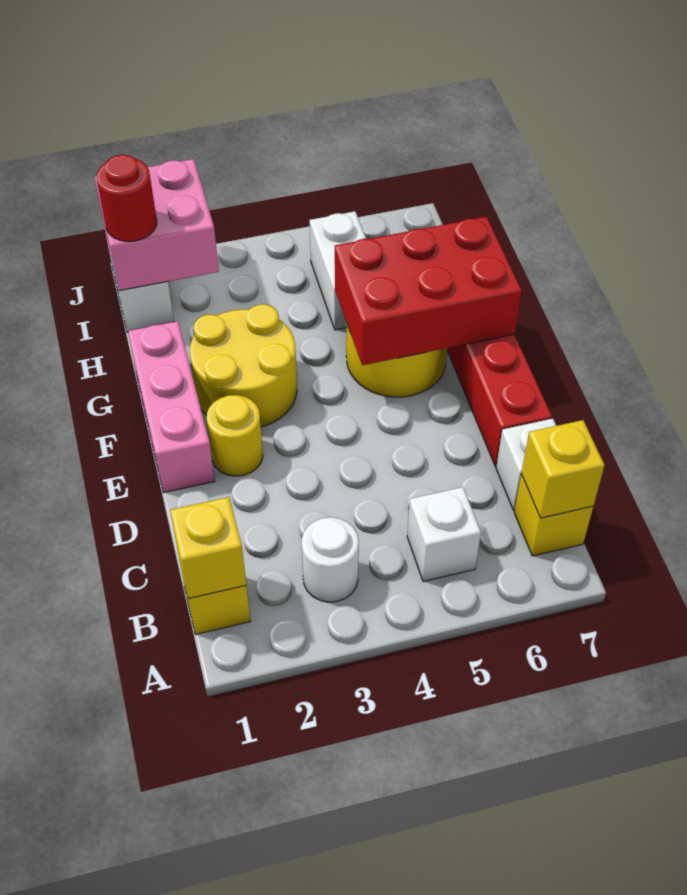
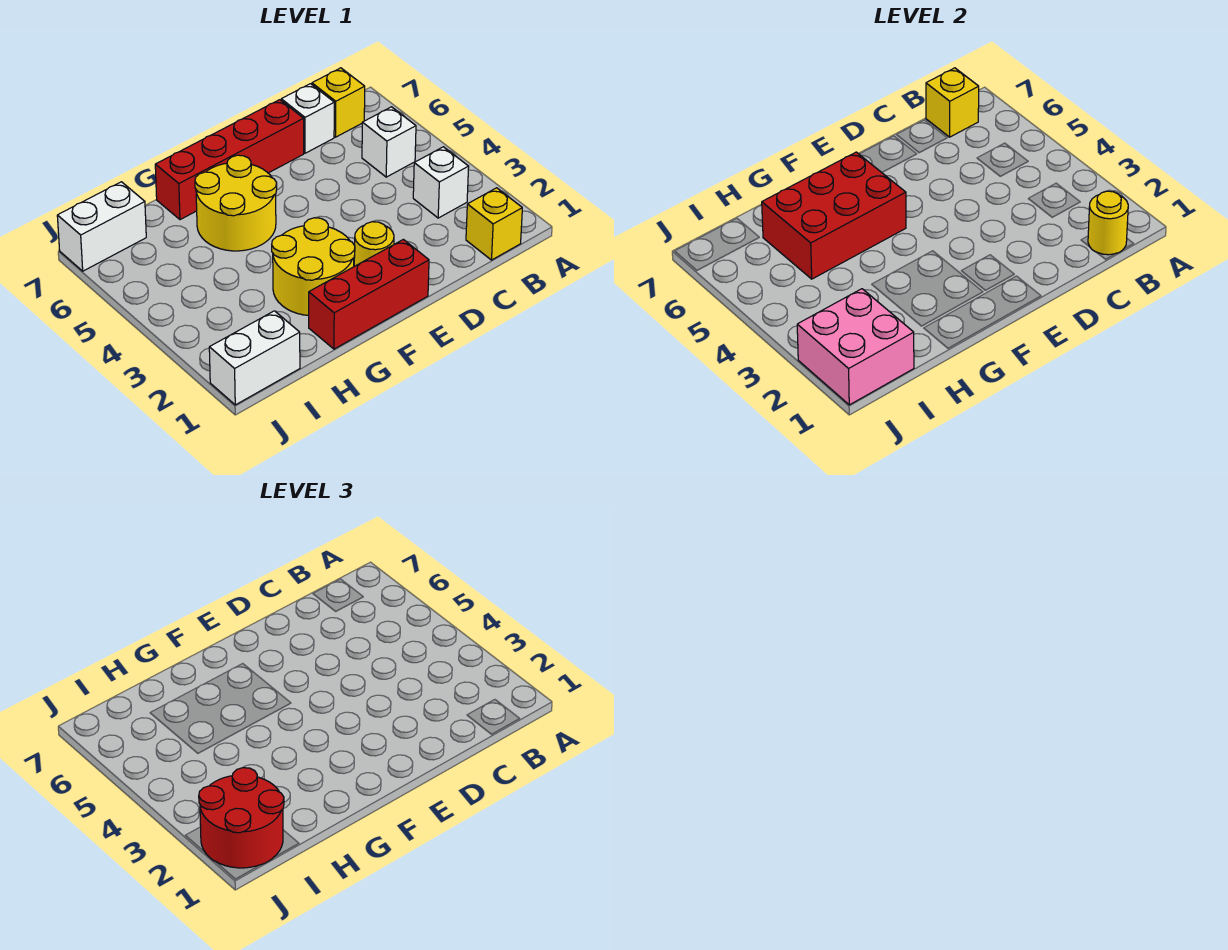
yellow brick B1 level 2 -> yellow round brick B1 level 2
white round brick B3 level 1 -> white brick B3 level 1
pink brick E1:G1 level 1 -> red brick E1:G1 level 1
red brick F5:G7 level 2 -> red brick F5:H6 level 2
white brick H5:I5 level 1 -> white brick I7:J7 level 1
red round brick I1 level 3 -> red round brick I1:J2 level 3

